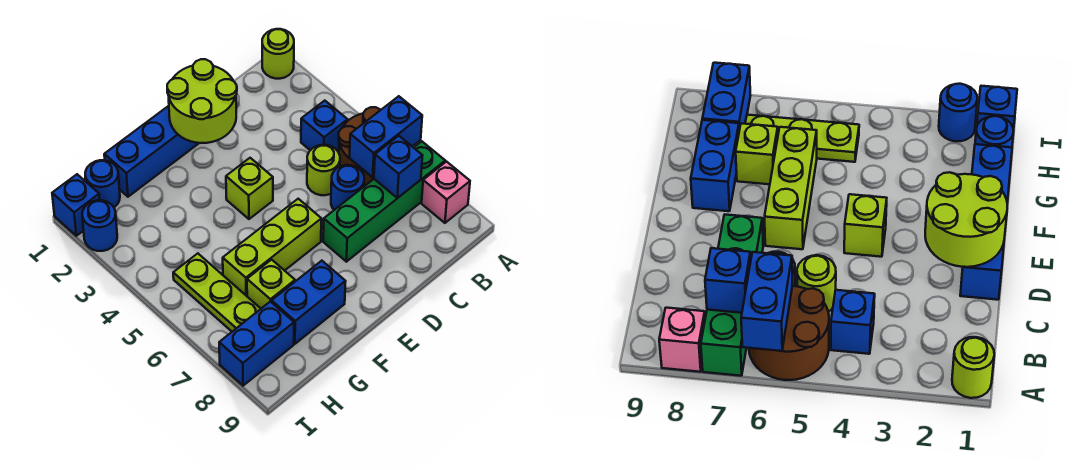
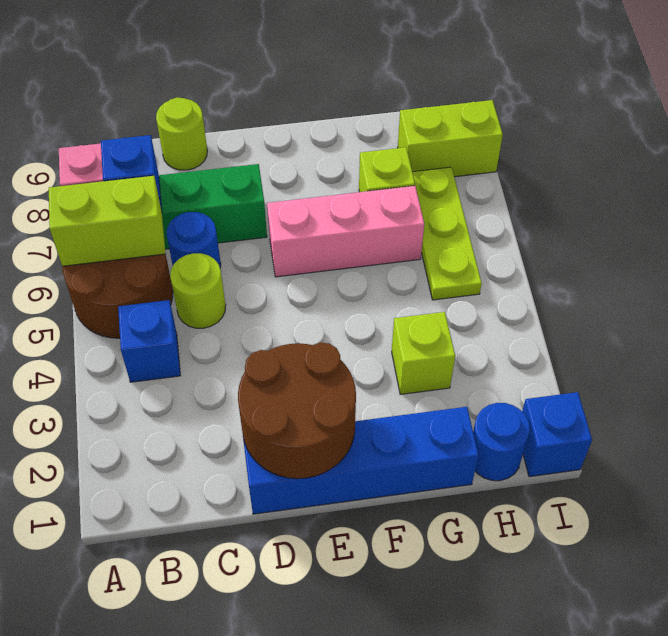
lime round brick A1 level 1 -> lime round brick C9 level 1
blue brick A6:B6 level 2 -> lime brick A6:B6 level 2
lime round brick D1:E2 level 2 -> brown round brick D1:E2 level 2
lime brick E4 level 1 -> lime brick G3 level 1
lime brick E6:G6 level 1 -> pink brick E6:G6 level 1
blue brick F8:G8 level 1 -> none
blue brick H8:I8 level 1 -> lime brick H8:I8 level 1
blue round brick I2 level 1 -> none

